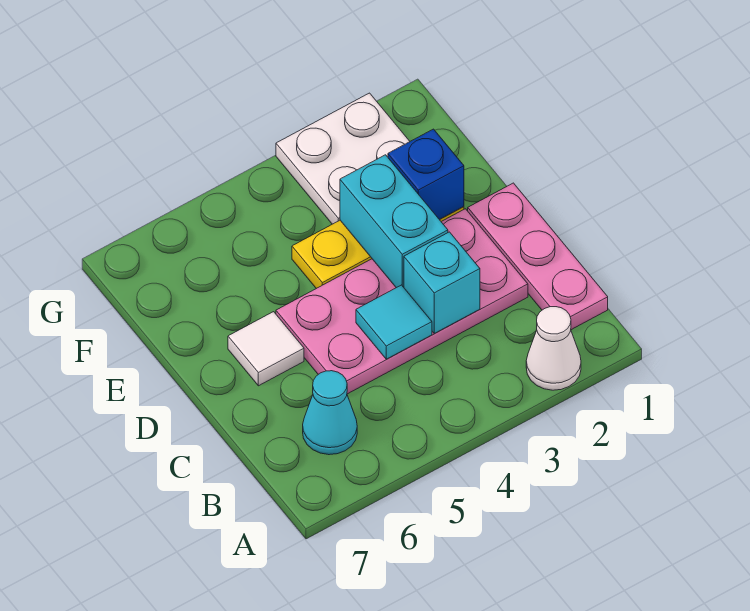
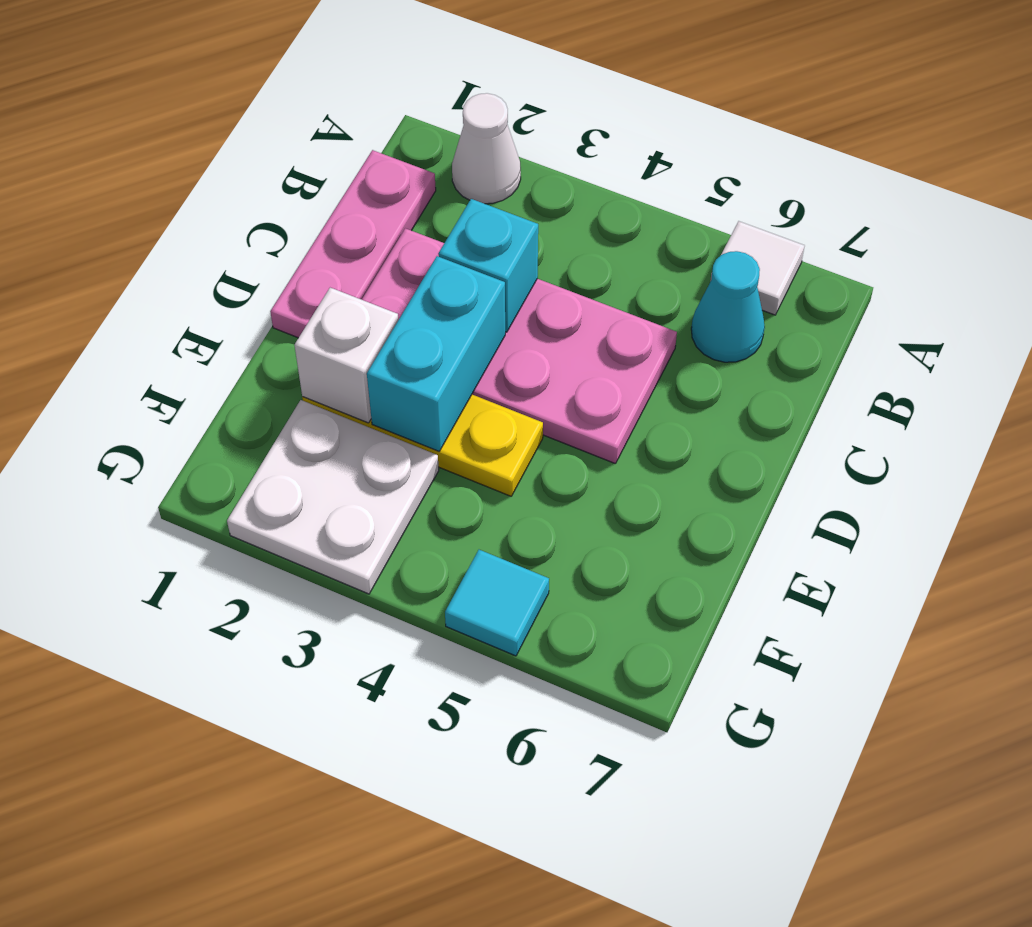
cyan tile C4 level 2 -> cyan tile G5 level 1
white tile D6 level 1 -> white tile A6 level 1
blue brick E2 level 2 -> white brick E2 level 2

